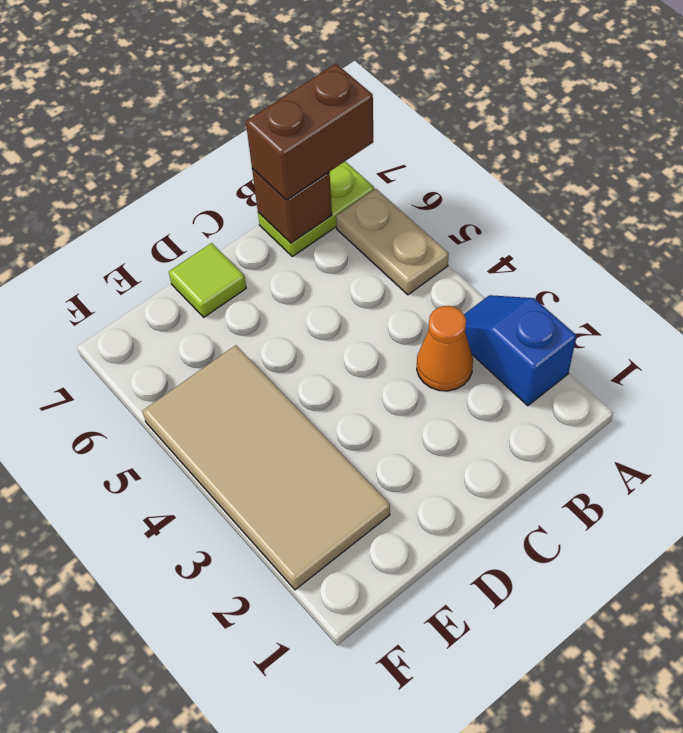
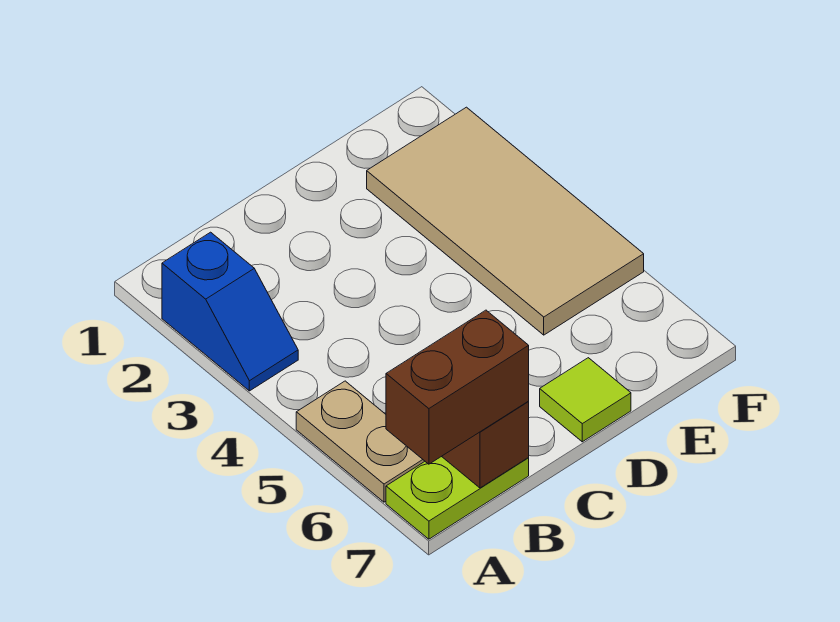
orange cone B3 level 1 -> none

